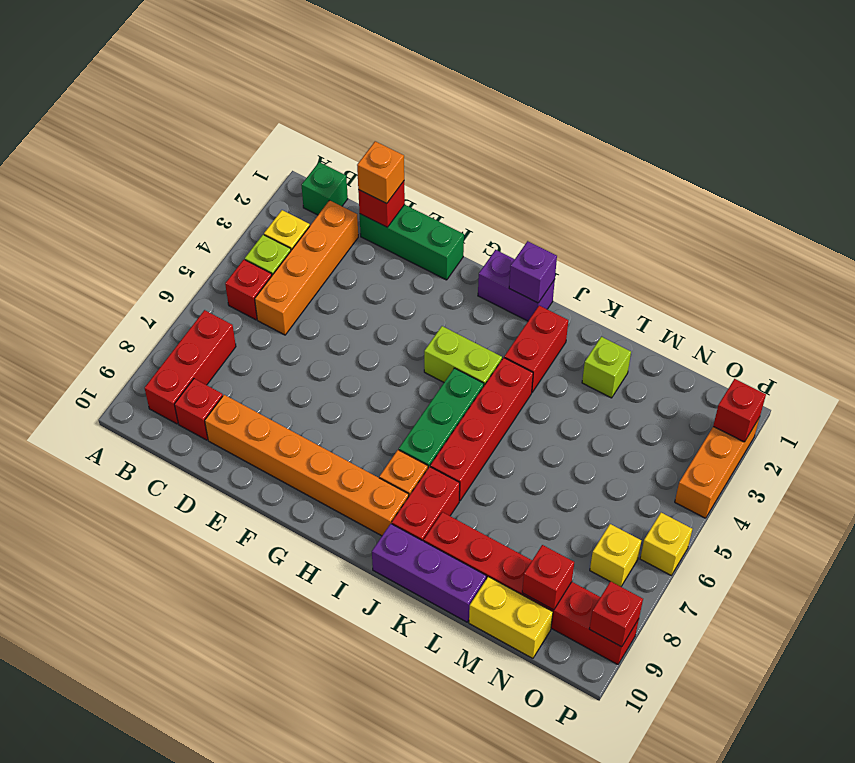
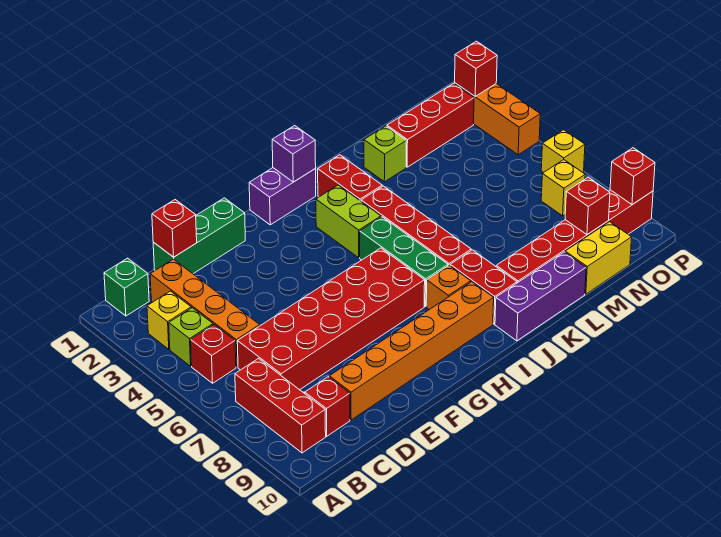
none -> red brick C6:H7 level 1
orange brick D1 level 3 -> none
lime brick H4:I4 level 1 -> lime brick I3:I4 level 1
none -> red brick M2:O2 level 1

